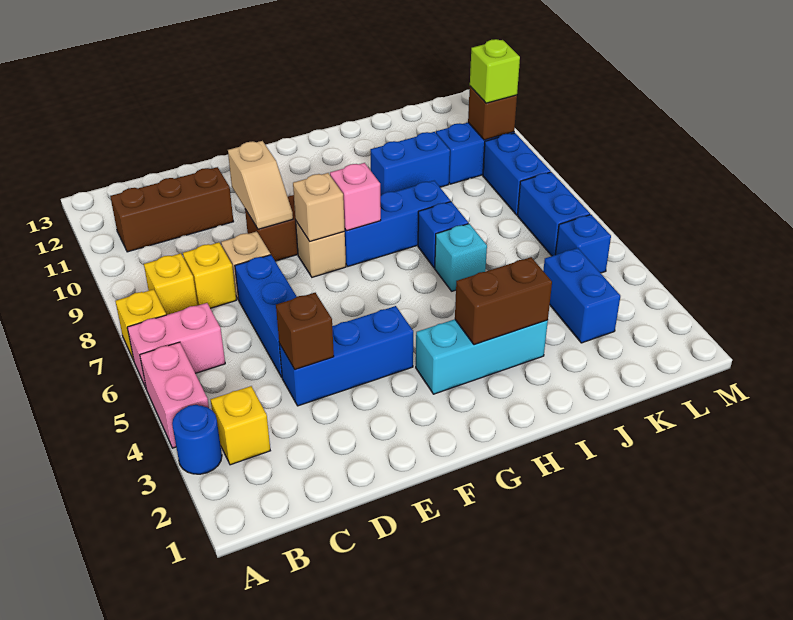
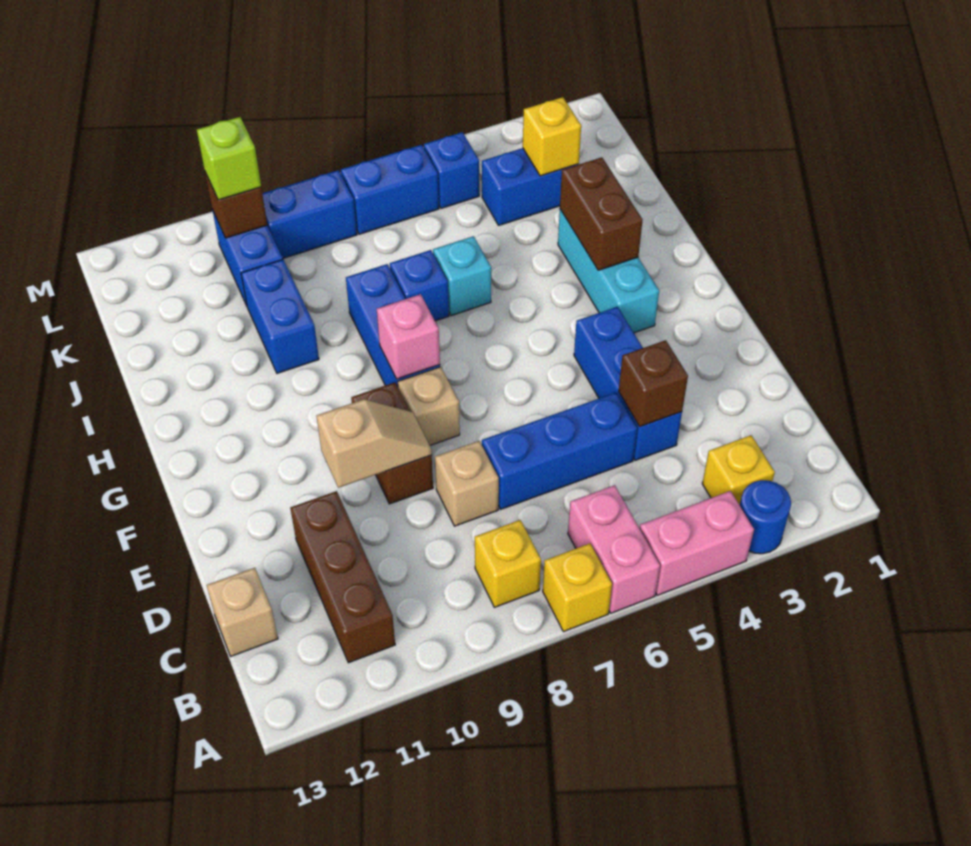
yellow brick C8 level 1 -> yellow brick K3 level 2
tan brick F8 level 2 -> tan brick C13 level 1

